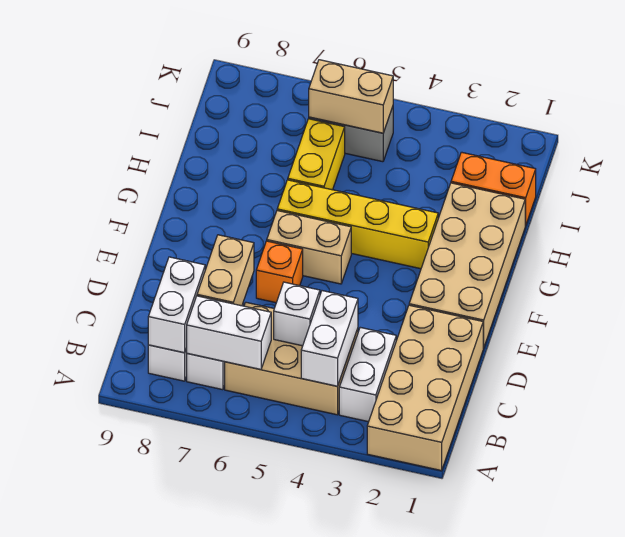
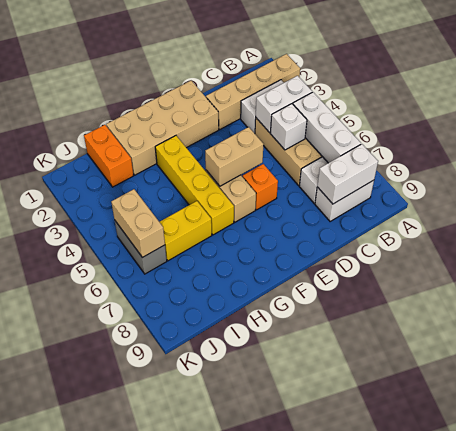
tan brick A1:D2 level 1 -> tan brick A2:D2 level 1
white brick B6:B7 level 2 -> white brick B5:B7 level 2
tan brick C7:D7 level 2 -> tan brick E5:F5 level 2

